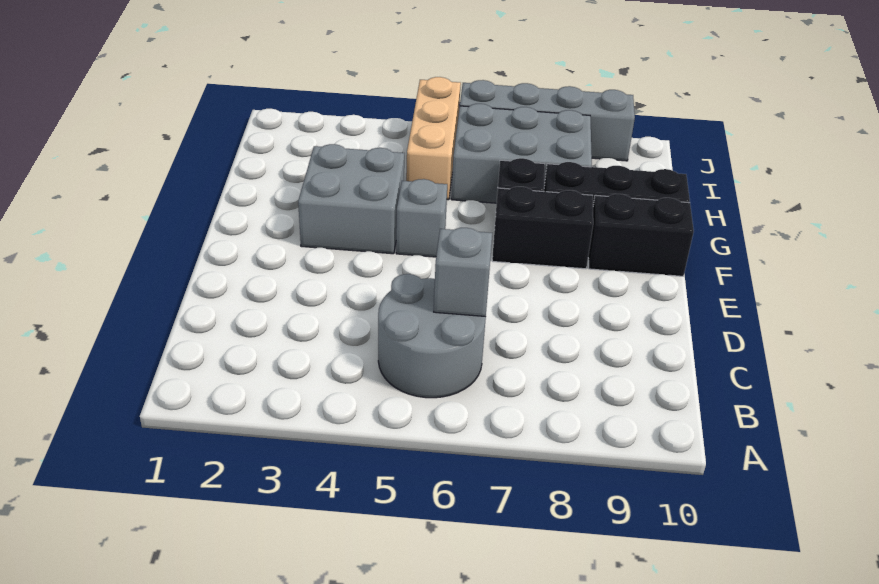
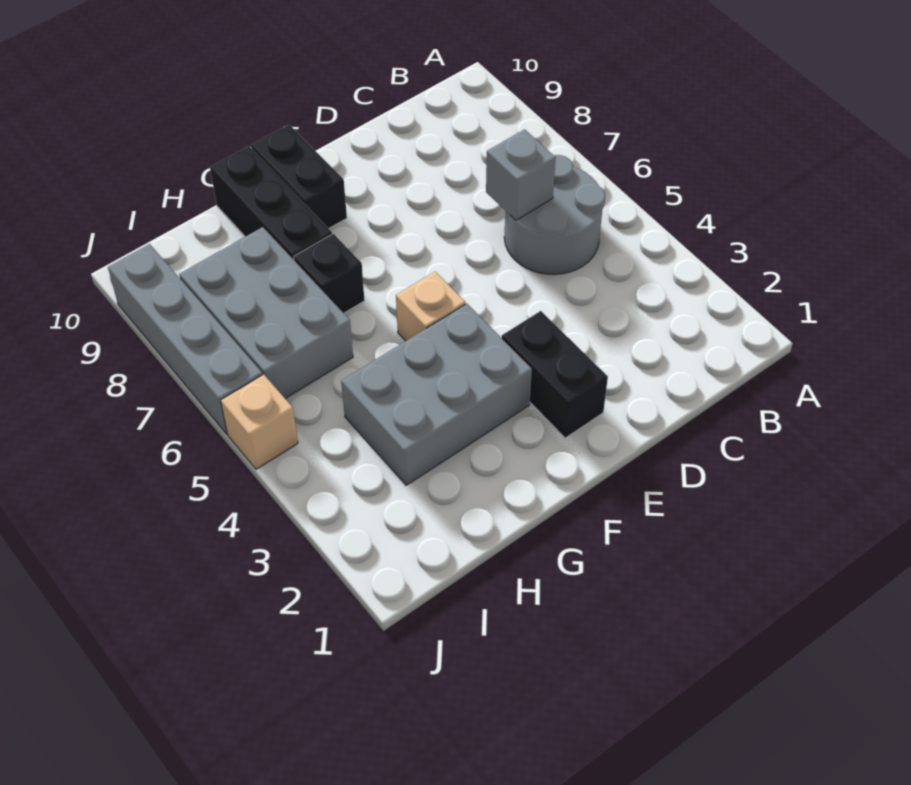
grey brick F3:G4 level 1 -> grey brick F3:H4 level 1
grey brick F5 level 1 -> tan brick F5 level 1
black brick F7:F8 level 1 -> black brick E2:E3 level 1
tan brick H5:J5 level 1 -> tan brick J5 level 1

